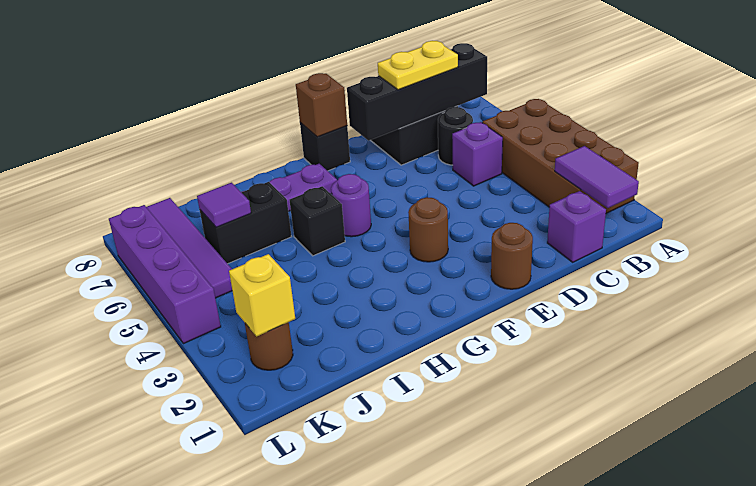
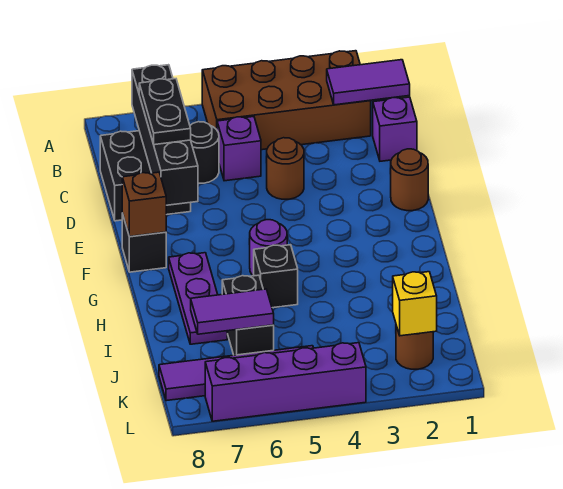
yellow plate C7:D7 level 3 -> black plate C7:D7 level 3
brown round brick F3 level 1 -> brown round brick D4 level 1
purple tile J6 level 2 -> purple tile J6:J7 level 2

